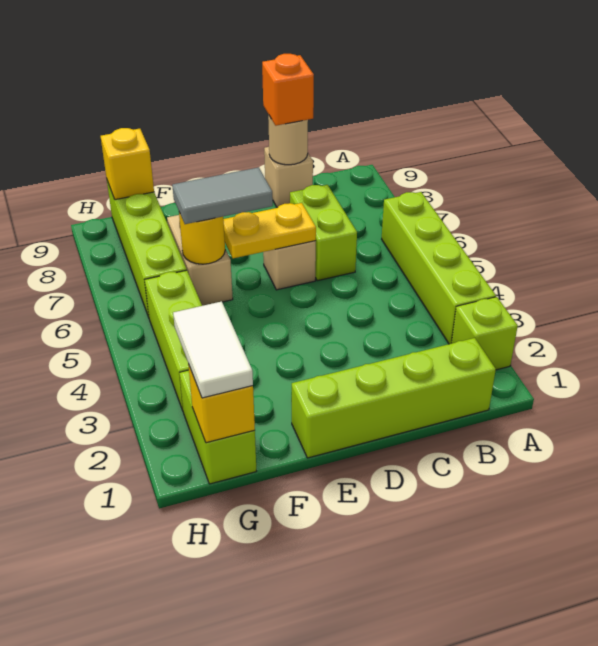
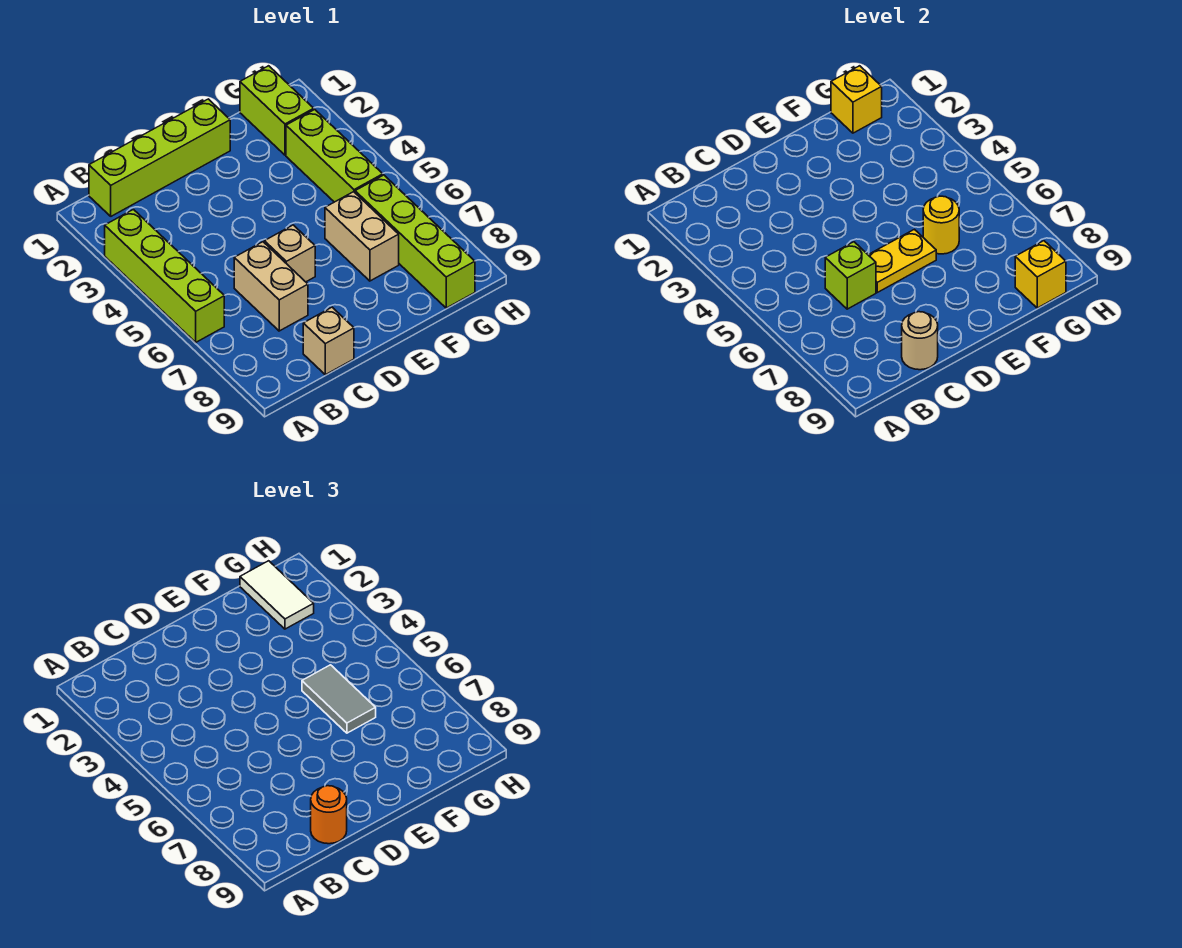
lime brick A2 level 1 -> lime brick C6 level 2
lime brick C6:C7 level 1 -> tan brick C6:C7 level 1
orange brick C9 level 3 -> orange round brick C9 level 3
grey tile E6:F6 level 3 -> grey tile F5:F6 level 3

